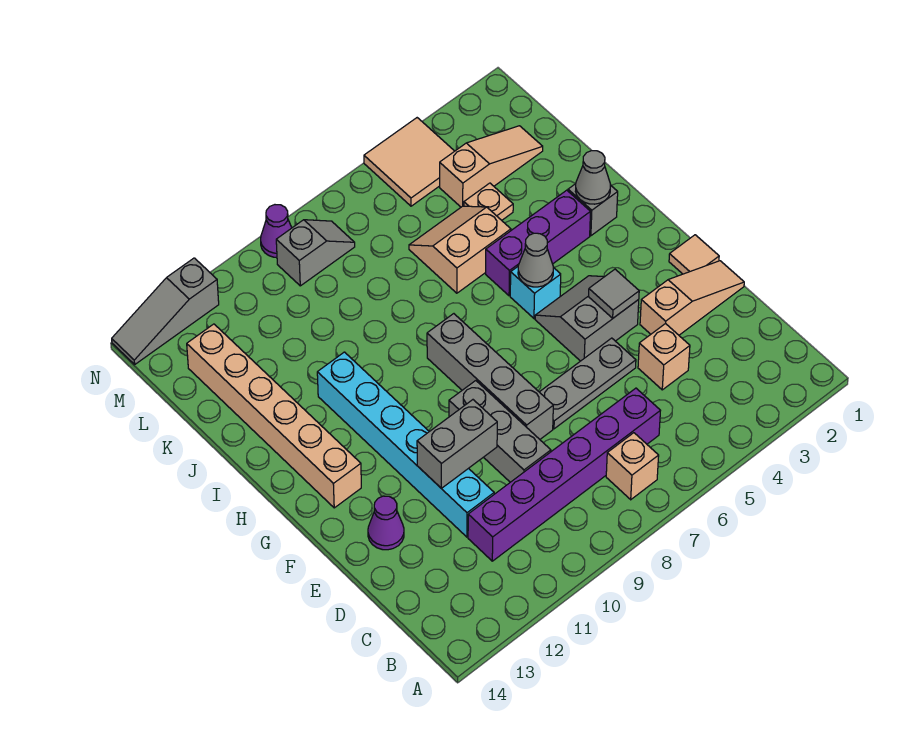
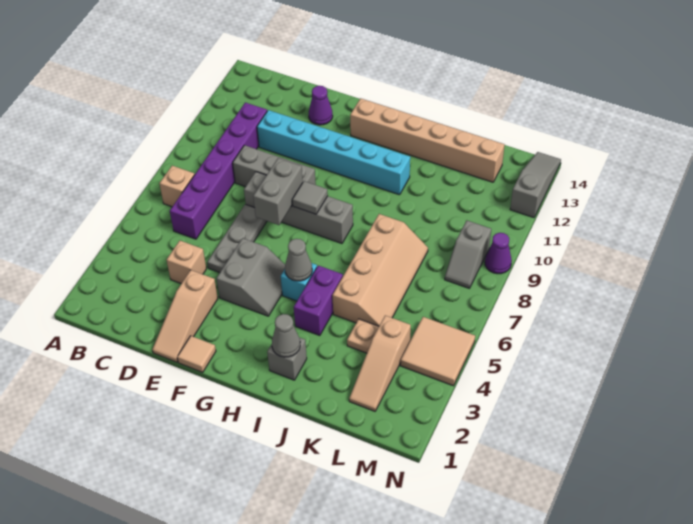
grey brick E10:E11 level 2 -> grey brick F7:F8 level 2
grey tile F4 level 2 -> grey tile G8 level 2
purple brick I3:I5 level 1 -> purple brick I4:I5 level 1
tan slope J5:K6 level 1 top J -> tan slope J5:K8 level 1 top J

